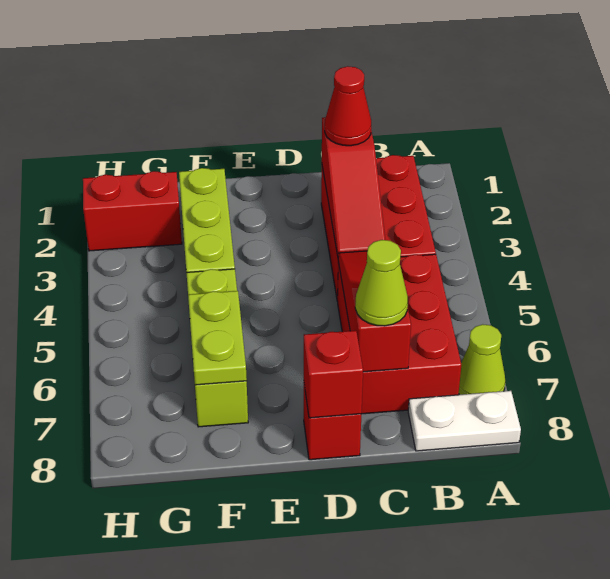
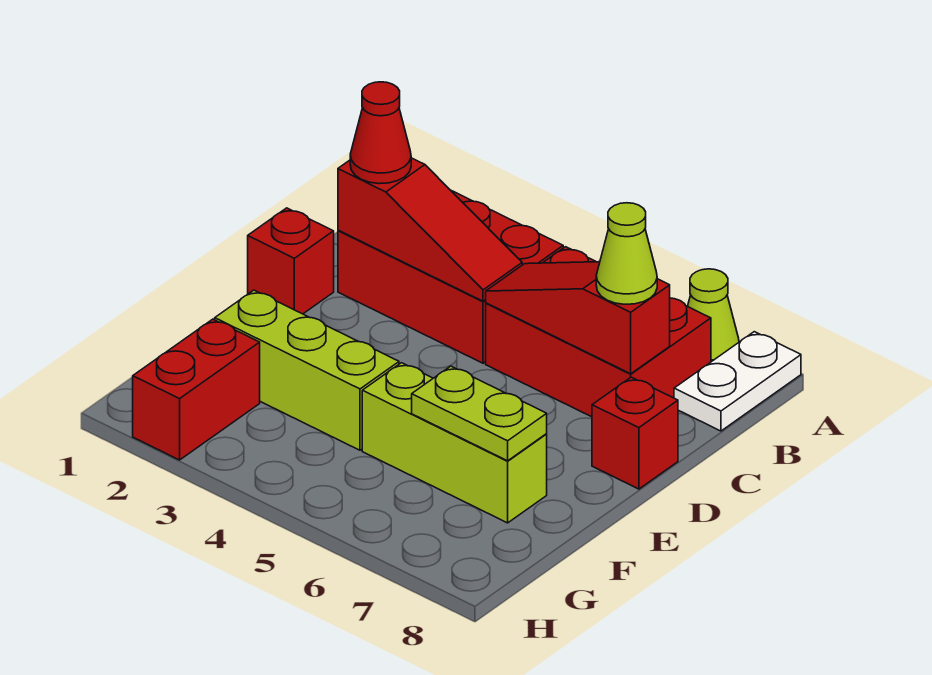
red brick D8 level 2 -> red brick D1 level 1

